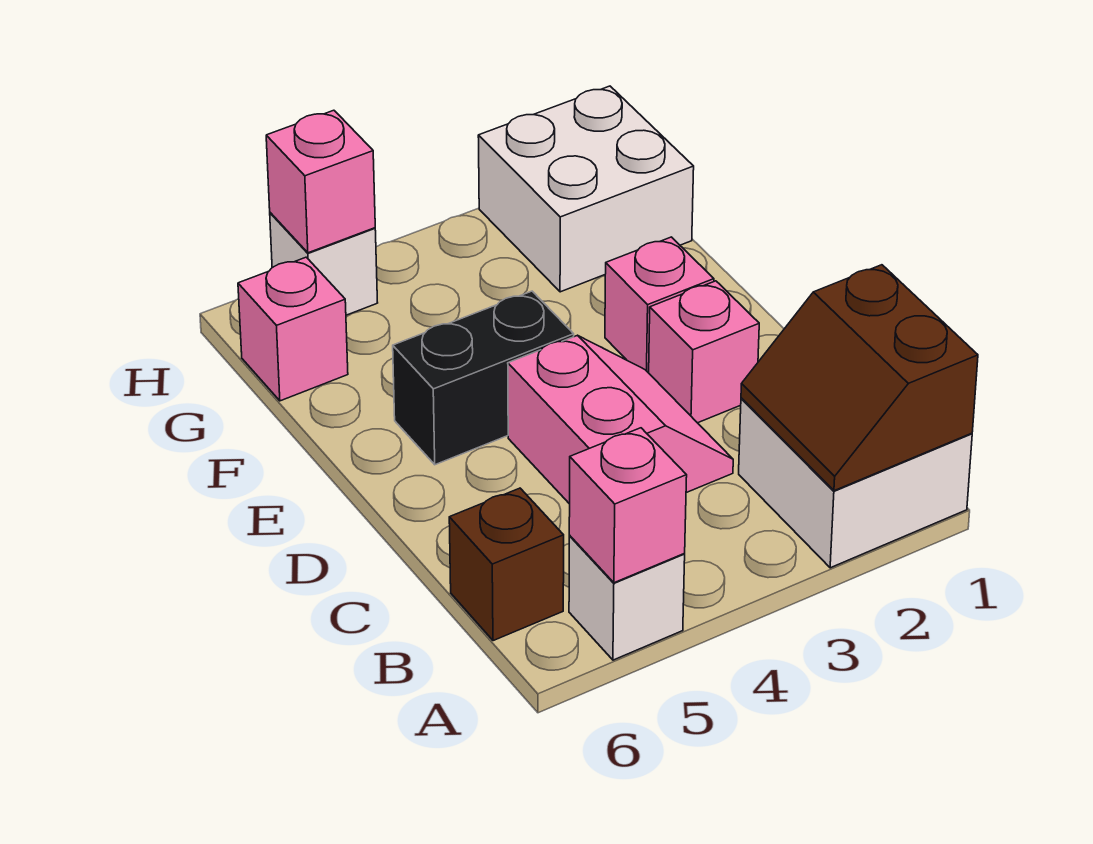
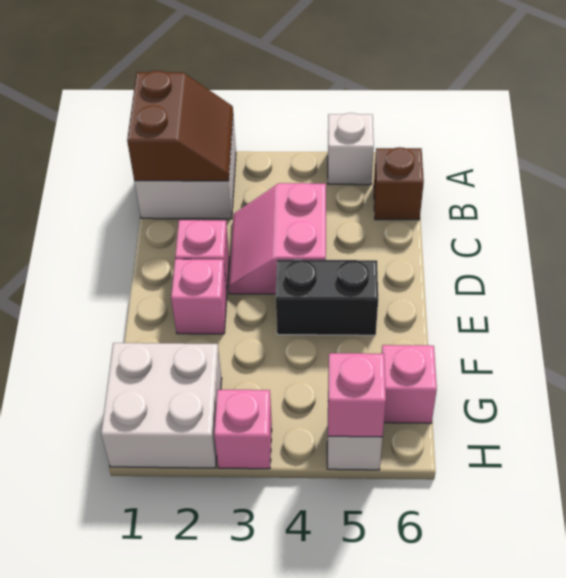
pink brick A5 level 2 -> pink brick H3 level 1

